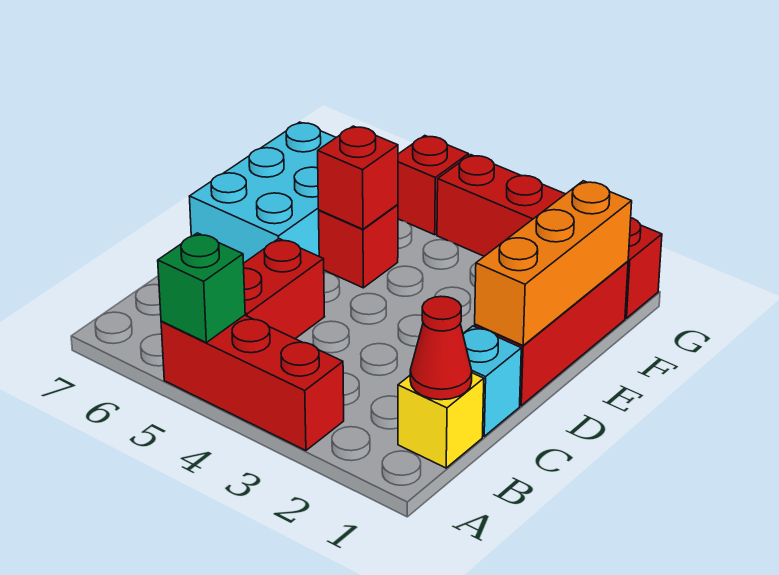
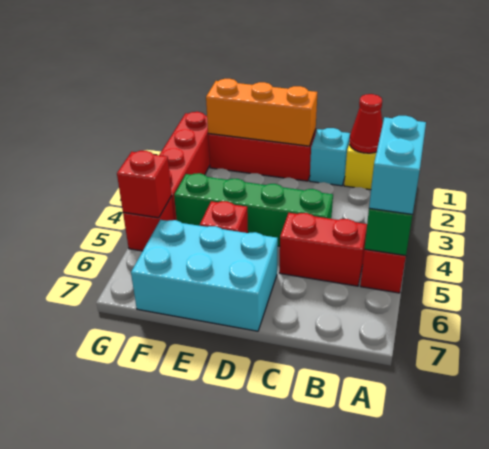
none -> cyan brick A4:A5 level 3
none -> green brick C4:F4 level 1
red brick E5 level 2 -> red brick G5 level 2

